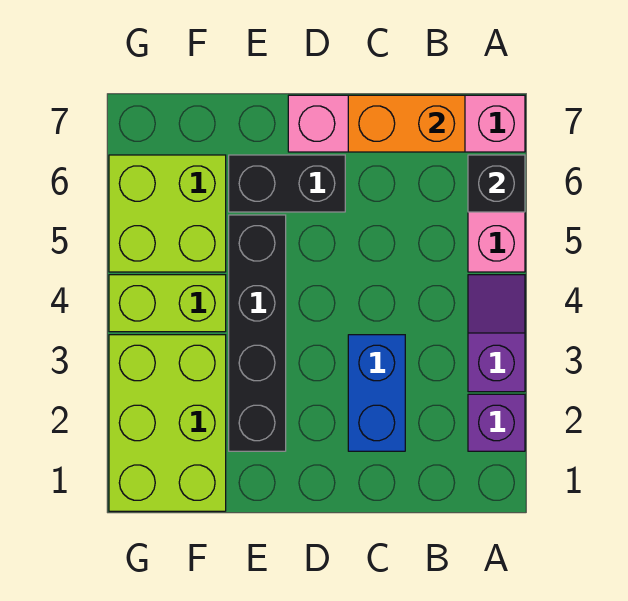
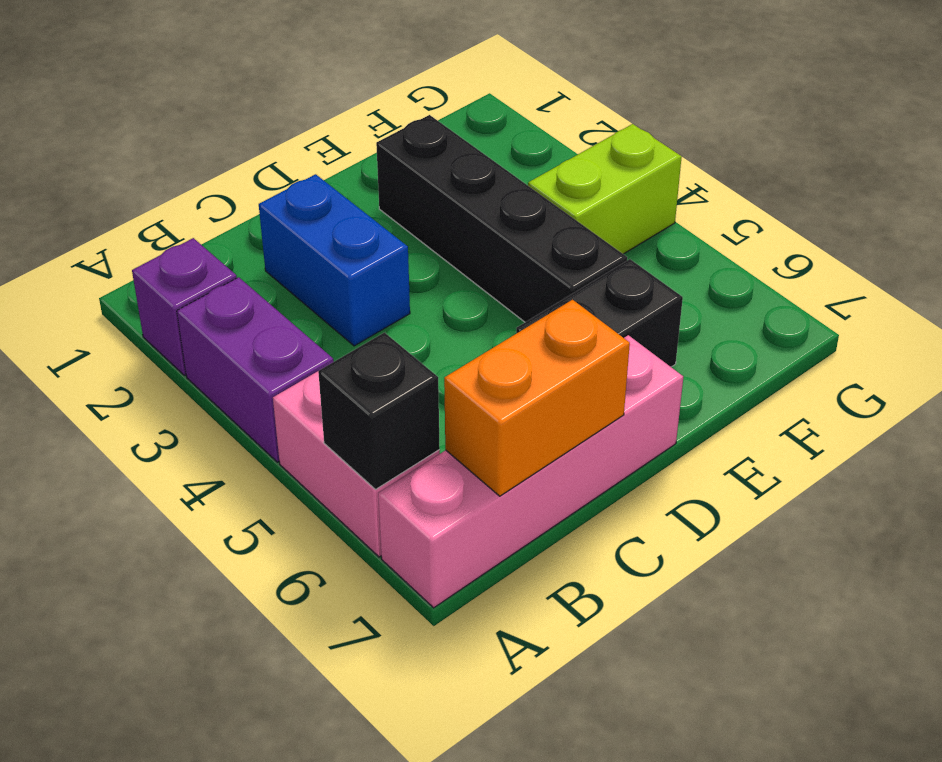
purple slope A3:A4 level 1 top 3 -> purple brick A3:A4 level 1
lime brick F1:G3 level 1 -> none
lime brick F5:G6 level 1 -> none

